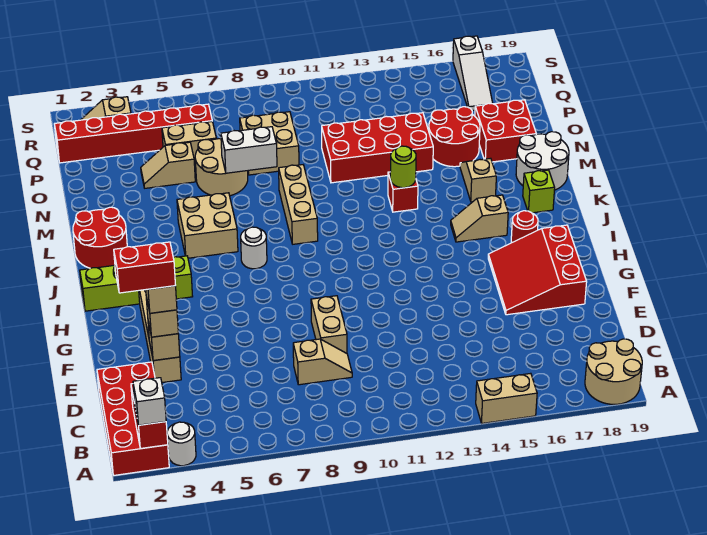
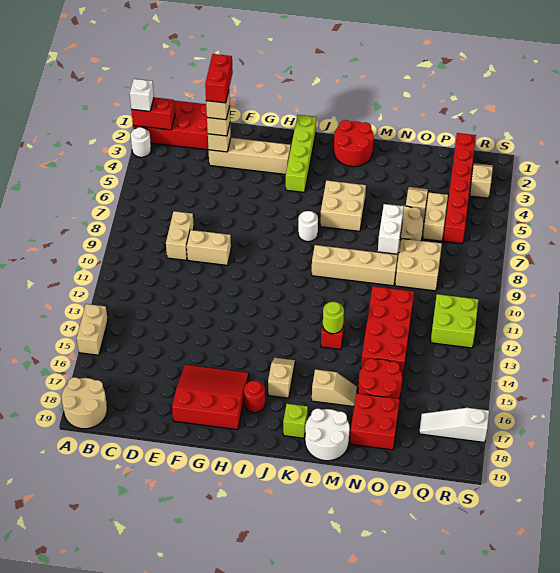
tan slope D8:D9 level 1 top 8 -> tan brick D8:D9 level 1
tan brick K9:M9 level 1 -> tan brick K9:N9 level 1
none -> lime brick Q11:R12 level 1

